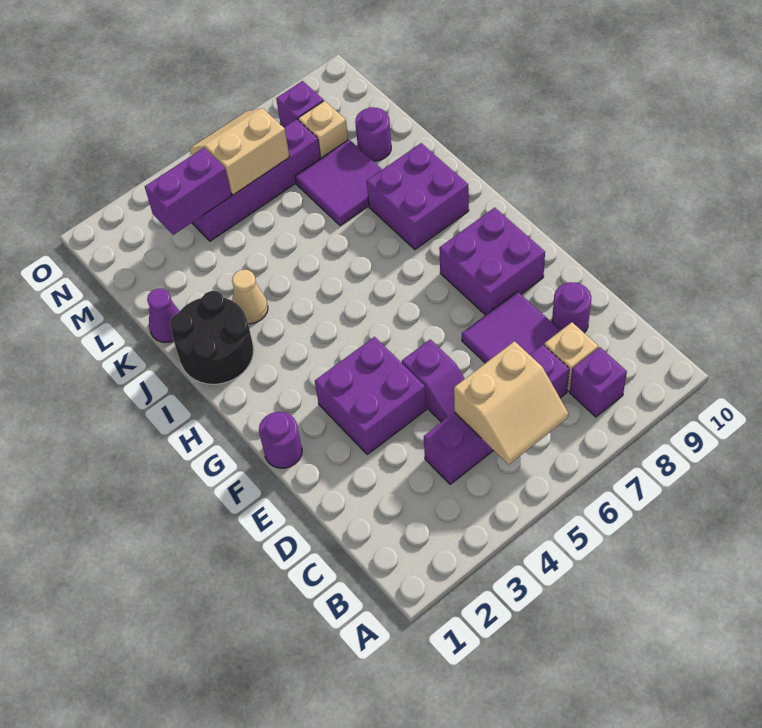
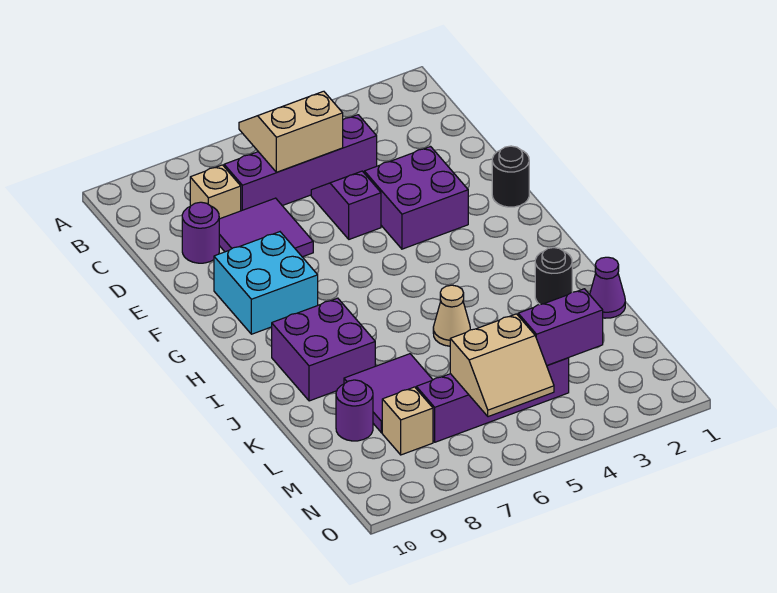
purple brick B8 level 1 -> none
purple round brick F1 level 1 -> black round brick F1 level 1
purple brick F8:G9 level 1 -> cyan brick F8:G9 level 1
black round brick I1:J2 level 1 -> black round brick J2 level 1
tan cone J3 level 1 -> tan cone J5 level 1
purple brick N8 level 1 -> none

